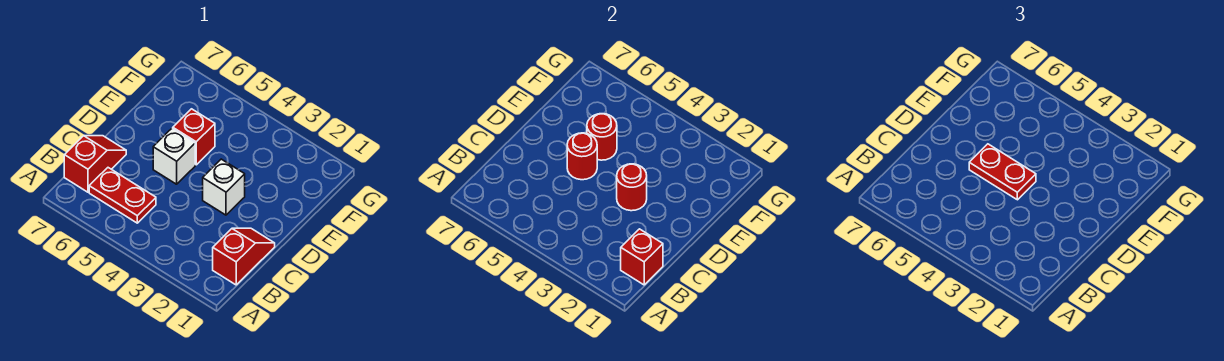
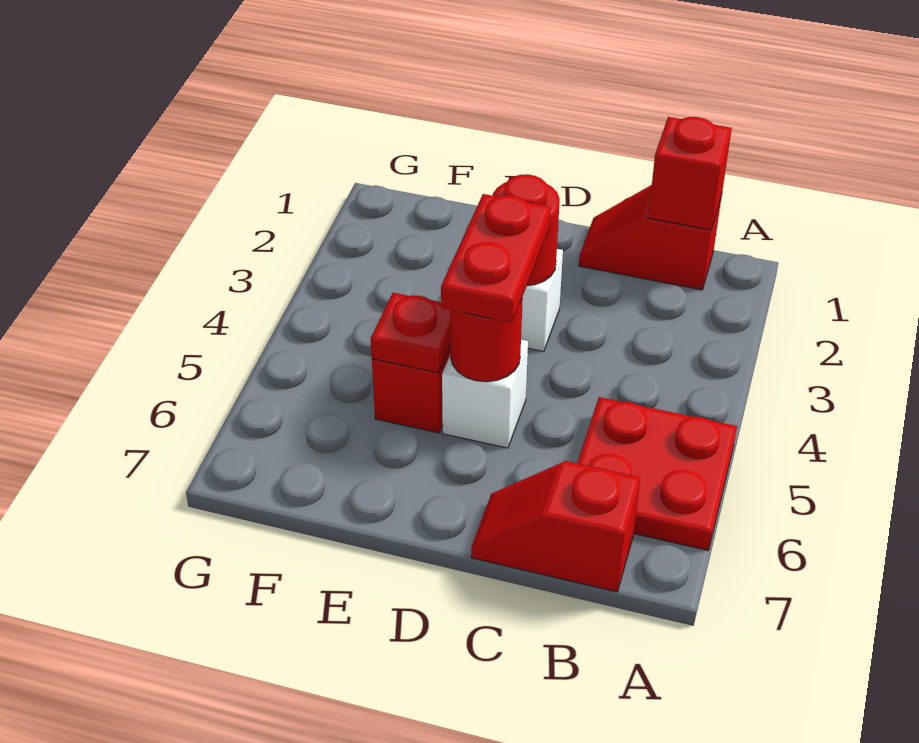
red plate B5:B6 level 1 -> red plate A5:B6 level 1
red round brick E5 level 2 -> red plate E5 level 2

